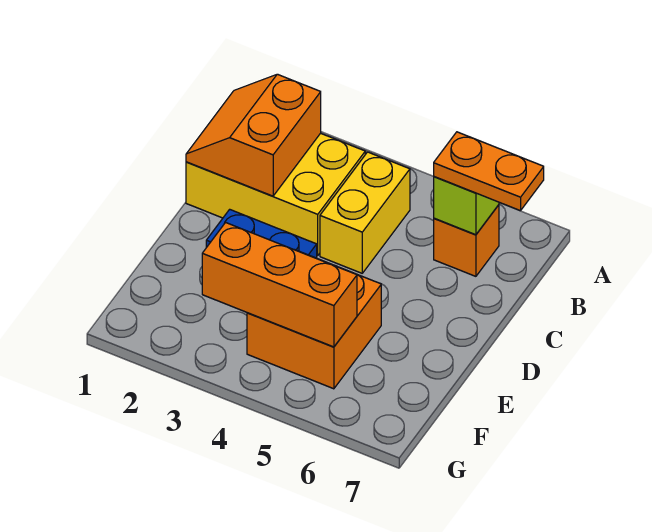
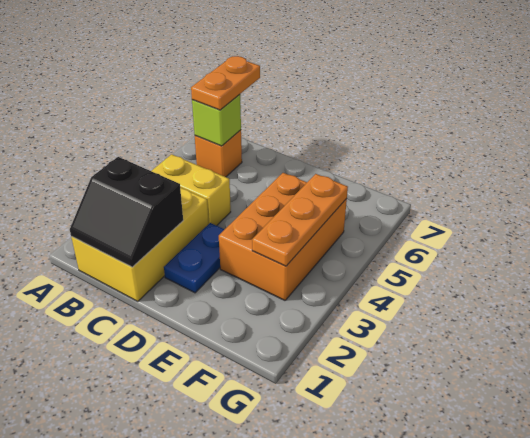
orange slope B1:C2 level 2 top 2 -> black slope B1:C2 level 2 top 2
orange brick E4:F5 level 1 -> orange brick E3:F5 level 1
orange brick F3:F5 level 2 -> orange plate F3:F5 level 2

